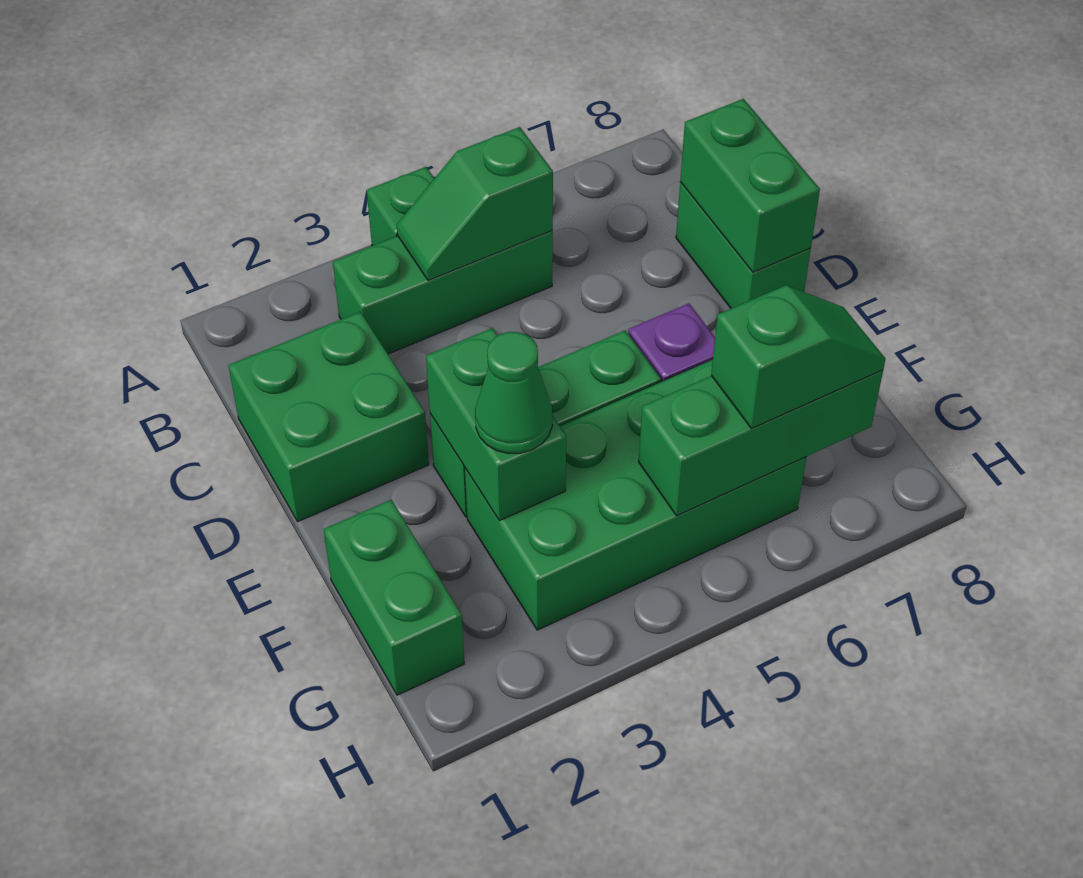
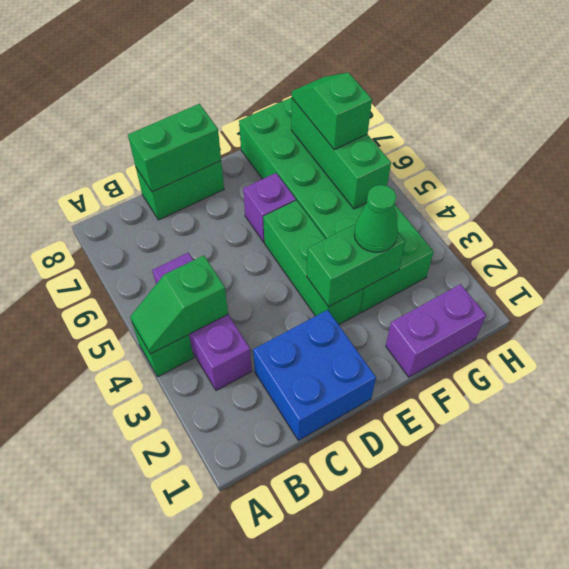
green brick B3:B5 level 1 -> purple brick B3:B5 level 1
green slope B4:B5 level 2 top 5 -> green slope A4:B4 level 2 top B
green brick C1:D2 level 1 -> blue brick C1:D2 level 1
green brick F1:G1 level 1 -> purple brick F1:G1 level 1
green brick F3:G6 level 1 -> green brick F3:G8 level 1

